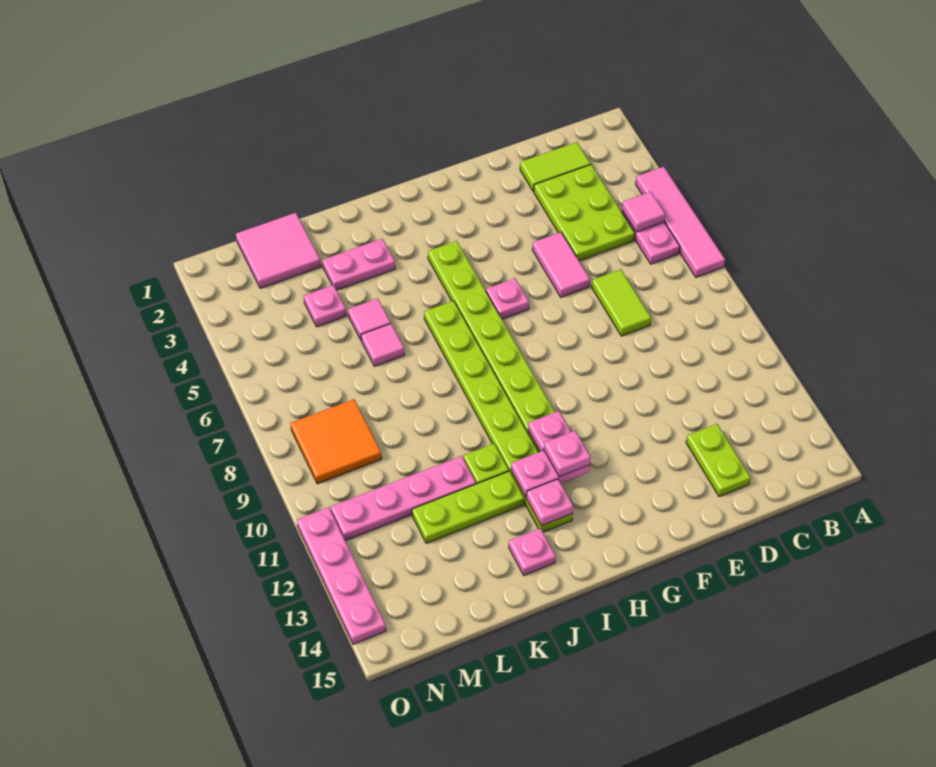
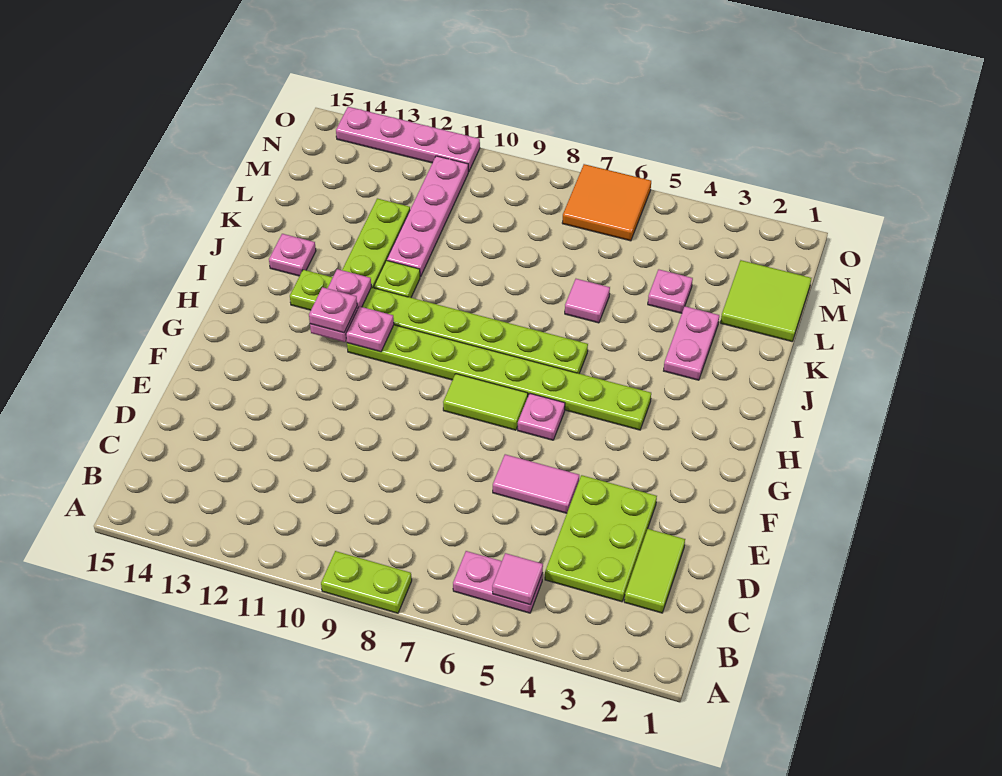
pink tile A4:A7 level 1 -> none
lime plate C3:D5 level 1 -> lime plate C3:E4 level 1
lime tile D7:D8 level 1 -> lime tile G7:G8 level 1
lime plate D13:D14 level 1 -> lime plate A8:A9 level 1
pink plate I13 level 2 -> none
pink tile K5 level 1 -> none
pink tile L1:M2 level 1 -> lime tile L1:M2 level 1
orange tile M8:N9 level 1 -> orange tile N6:O7 level 1

